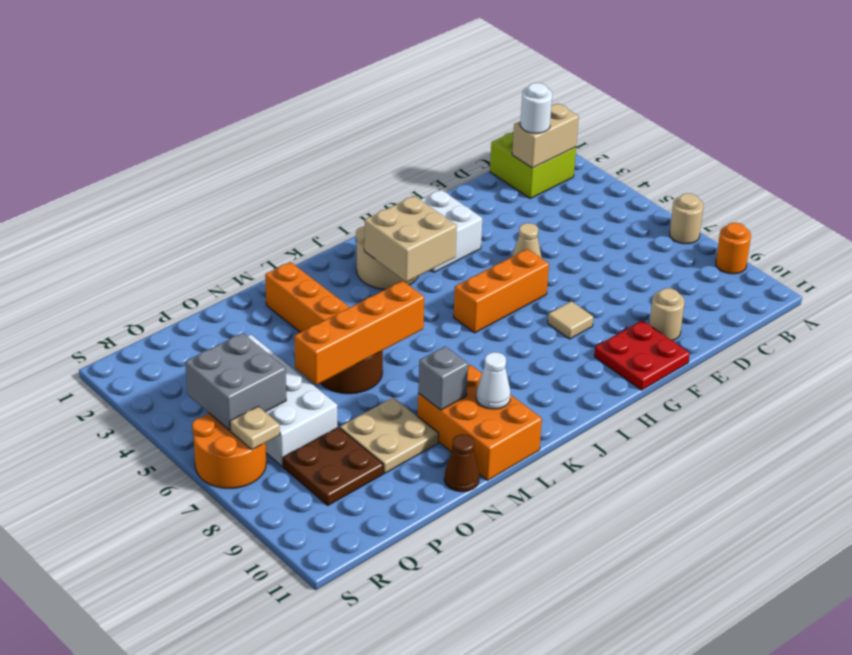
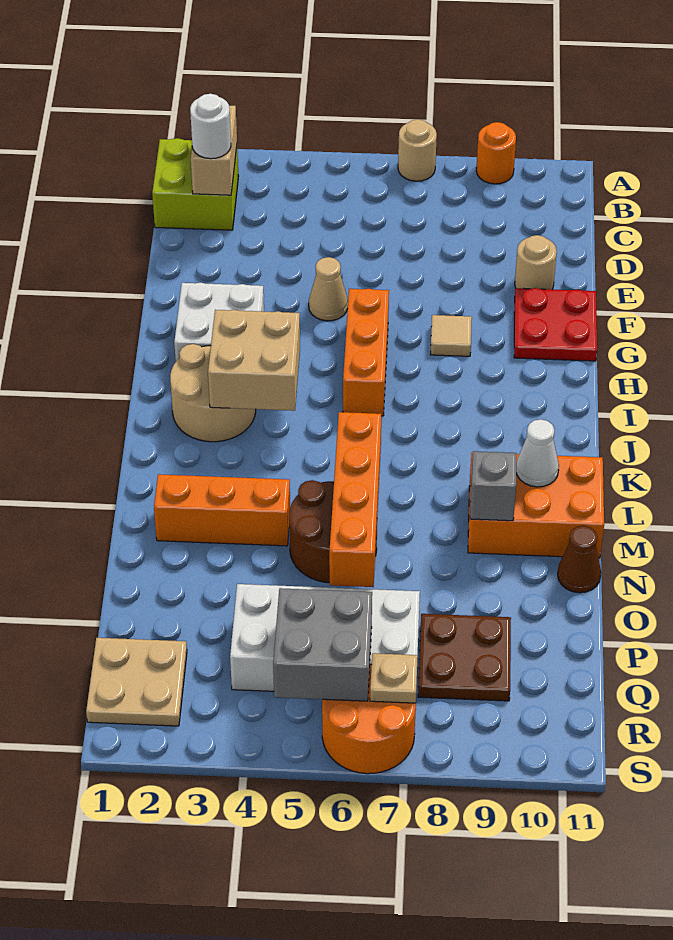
tan plate N8:O9 level 1 -> tan plate Q1:R2 level 1

